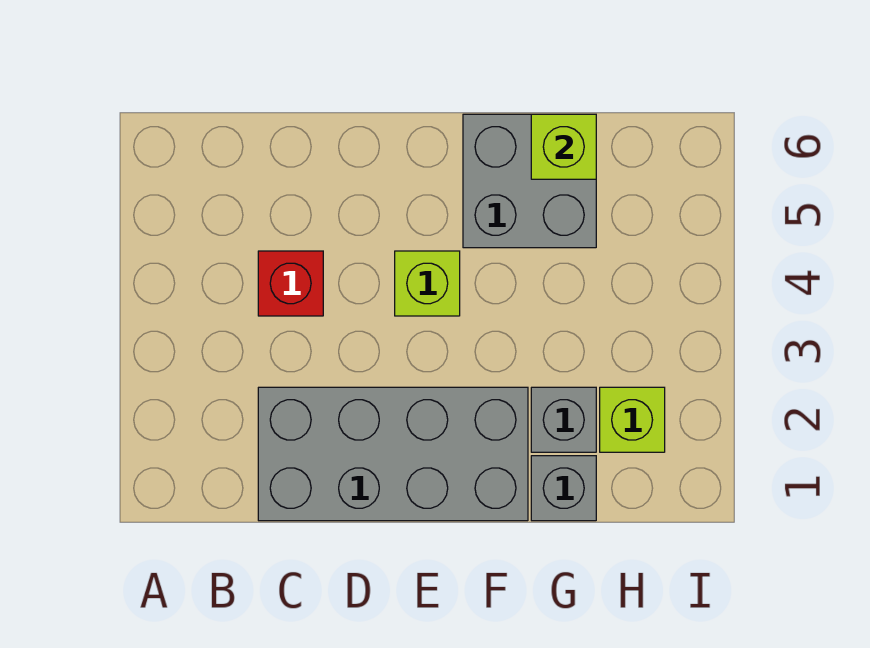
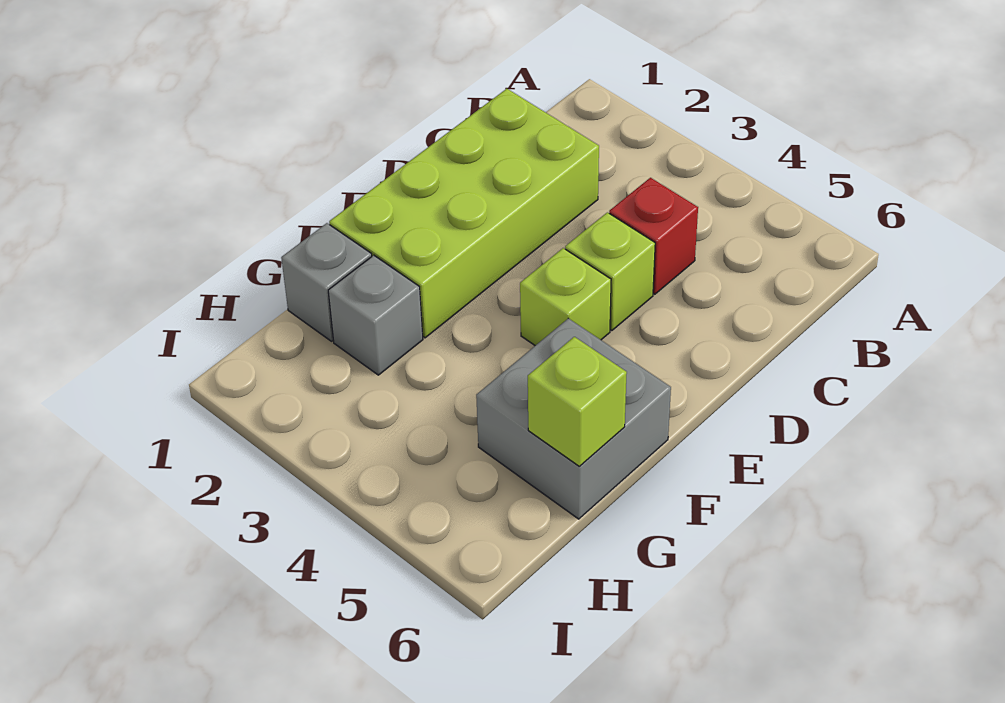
grey brick C1:F2 level 1 -> lime brick C1:F2 level 1
lime brick H2 level 1 -> lime brick D4 level 1

